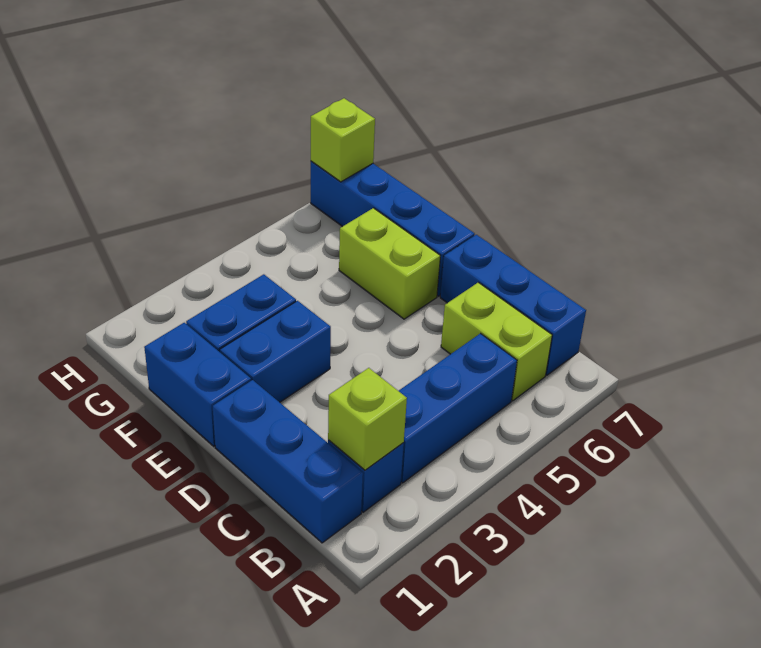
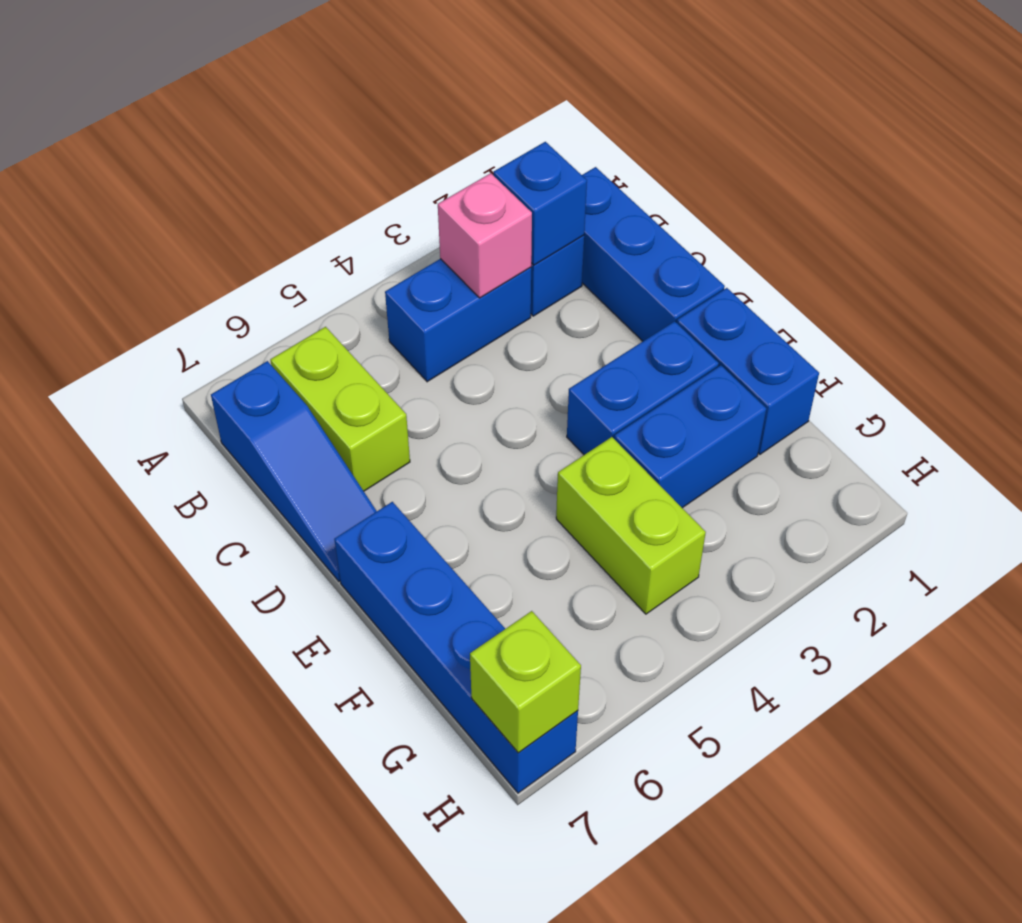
lime brick B2 level 2 -> blue brick B2 level 2
blue brick B3:B5 level 1 -> blue brick B3:B4 level 1
none -> pink brick B3 level 2
blue brick B7:D7 level 1 -> blue slope B7:D7 level 1 top B
lime brick E6:F6 level 1 -> lime brick F4:G4 level 1

